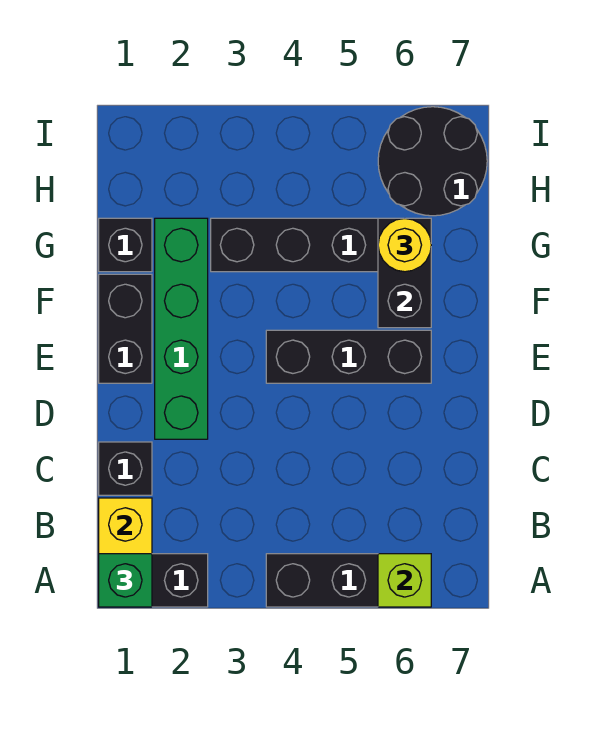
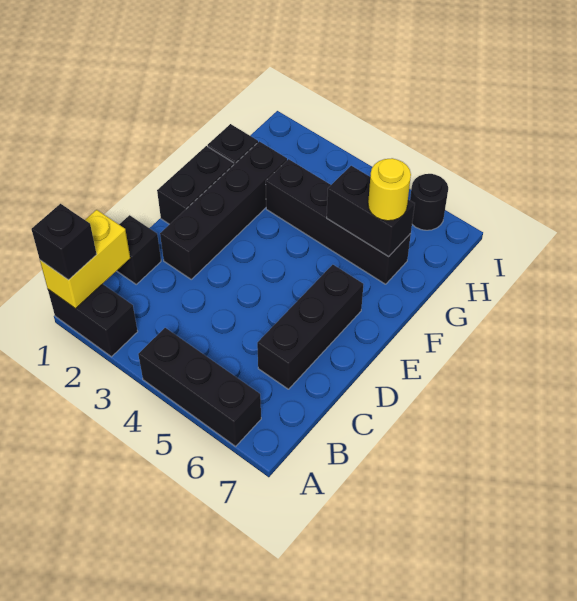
green brick A1 level 3 -> black brick A1 level 3
lime brick A6 level 2 -> none
green brick D2:G2 level 1 -> black brick D2:G2 level 1
black brick E4:E6 level 1 -> black brick C6:E6 level 1
black brick F6:G6 level 2 -> black brick G5:G6 level 2
black round brick H6:I7 level 1 -> black round brick I6 level 1

